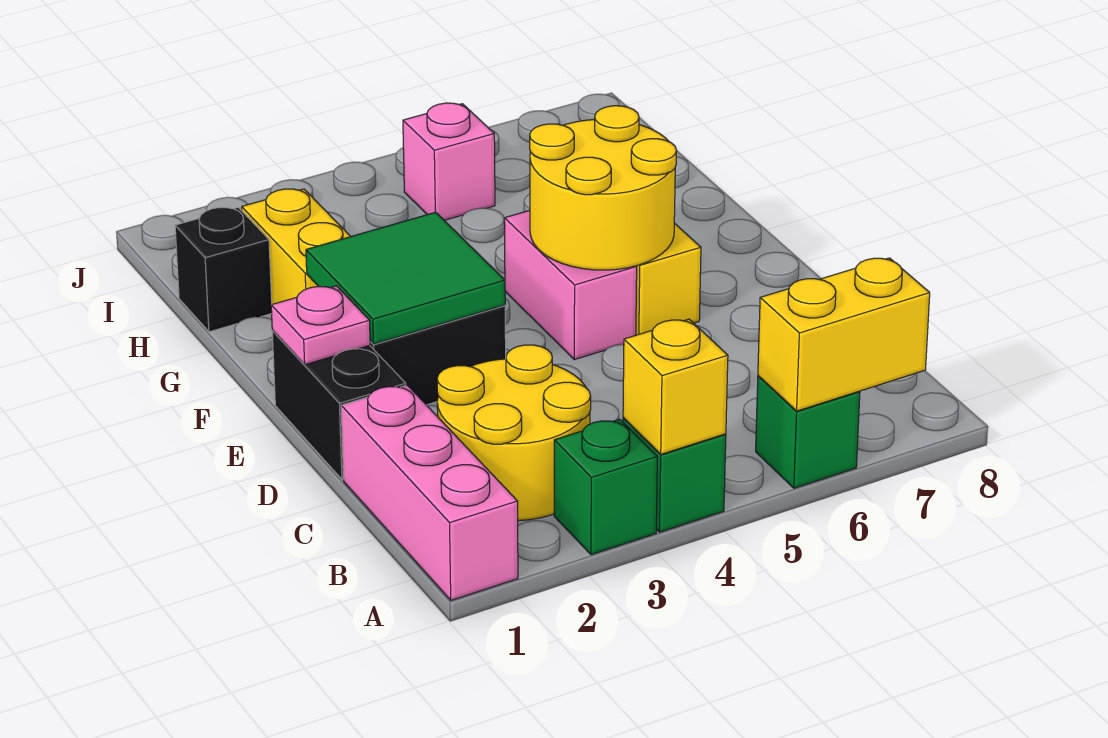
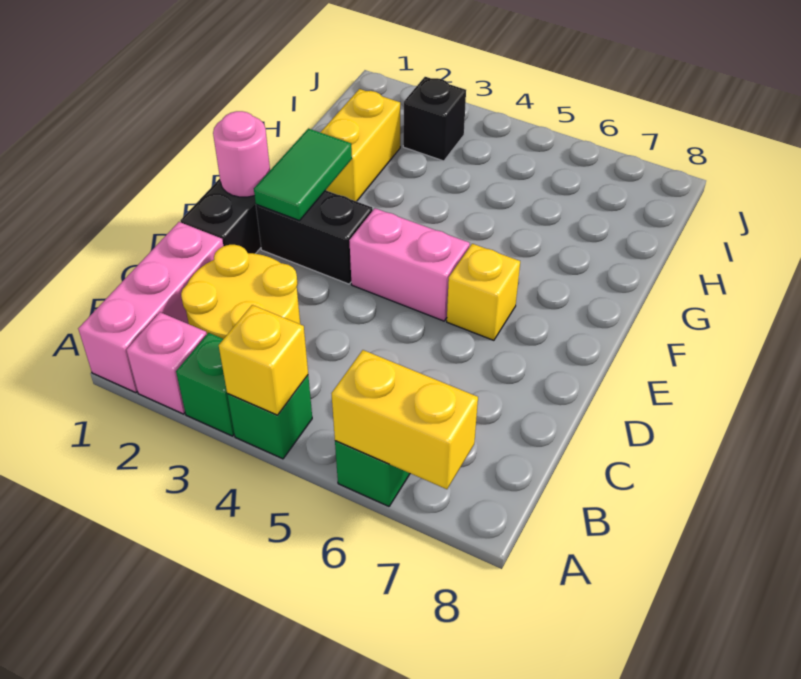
pink plate E1 level 2 -> pink round brick E1 level 2
green tile E2:F3 level 2 -> green tile E2:F2 level 2
pink brick E5:F5 level 1 -> pink brick E4:E5 level 1
yellow round brick E5:F6 level 2 -> none
black brick H1 level 1 -> black brick I3 level 1
pink brick I5 level 1 -> pink brick A2 level 1

